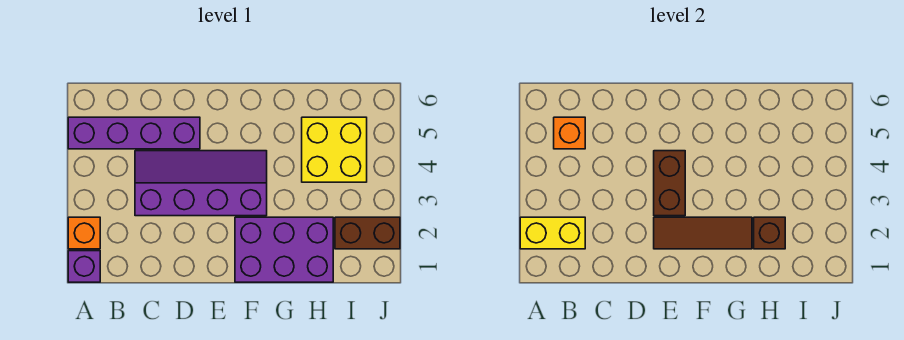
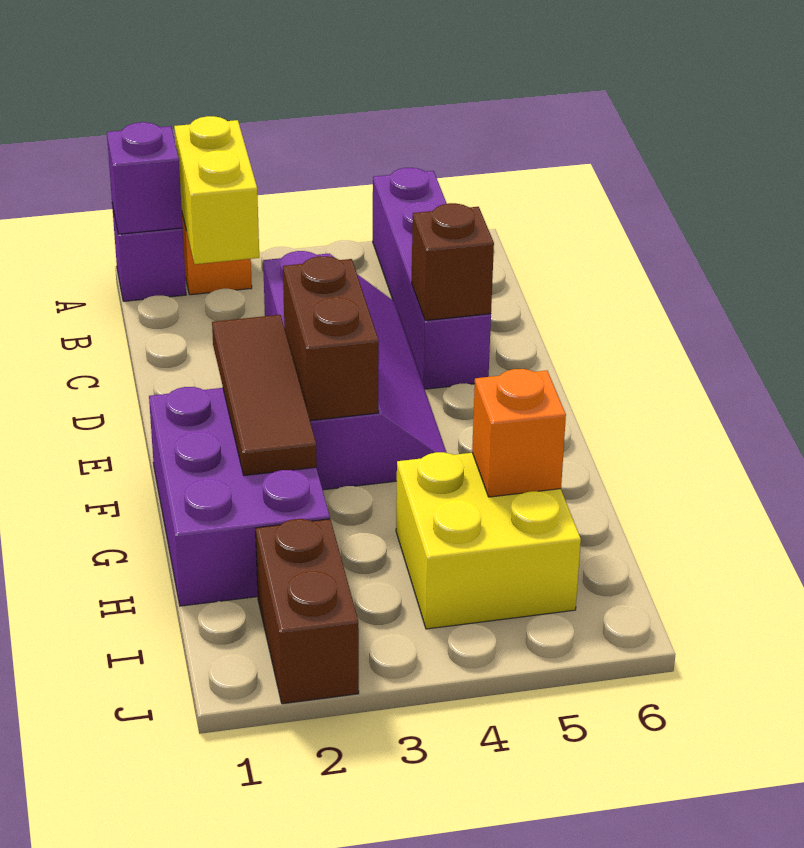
none -> purple brick A1 level 2
orange brick B5 level 2 -> orange brick H5 level 2
brown brick E3:E4 level 2 -> brown brick E3:F3 level 2
brown brick H2 level 2 -> brown brick D5 level 2

